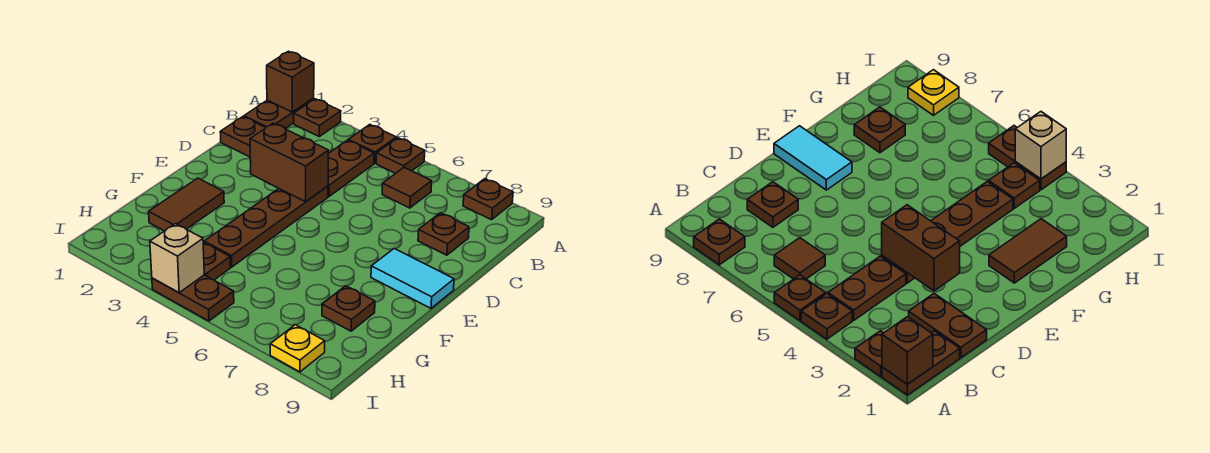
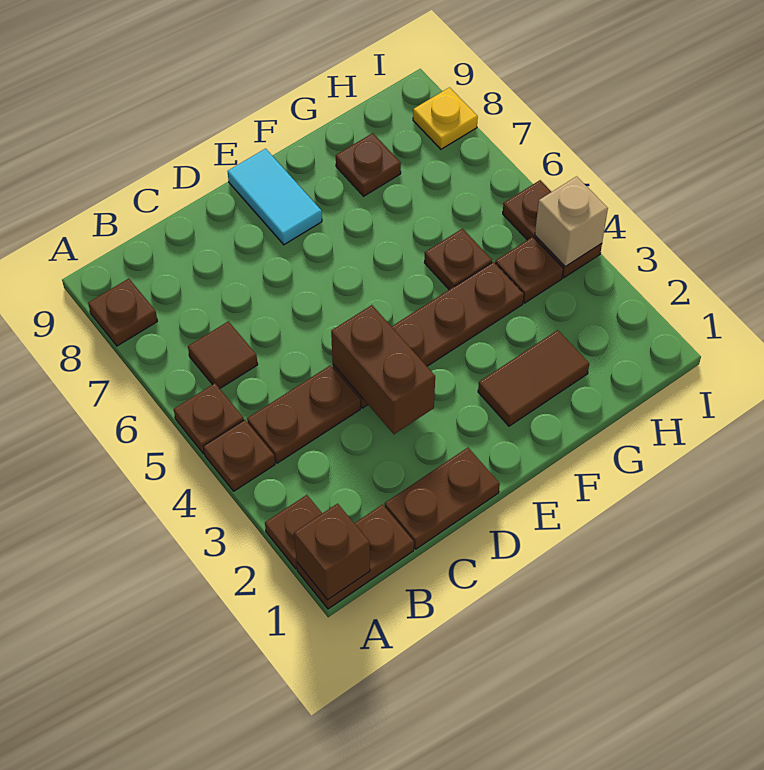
brown plate C1:C2 level 1 -> brown plate C1:D1 level 1
brown plate C8 level 1 -> brown plate G5 level 1

